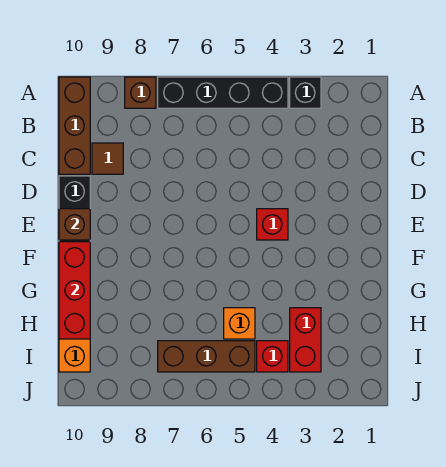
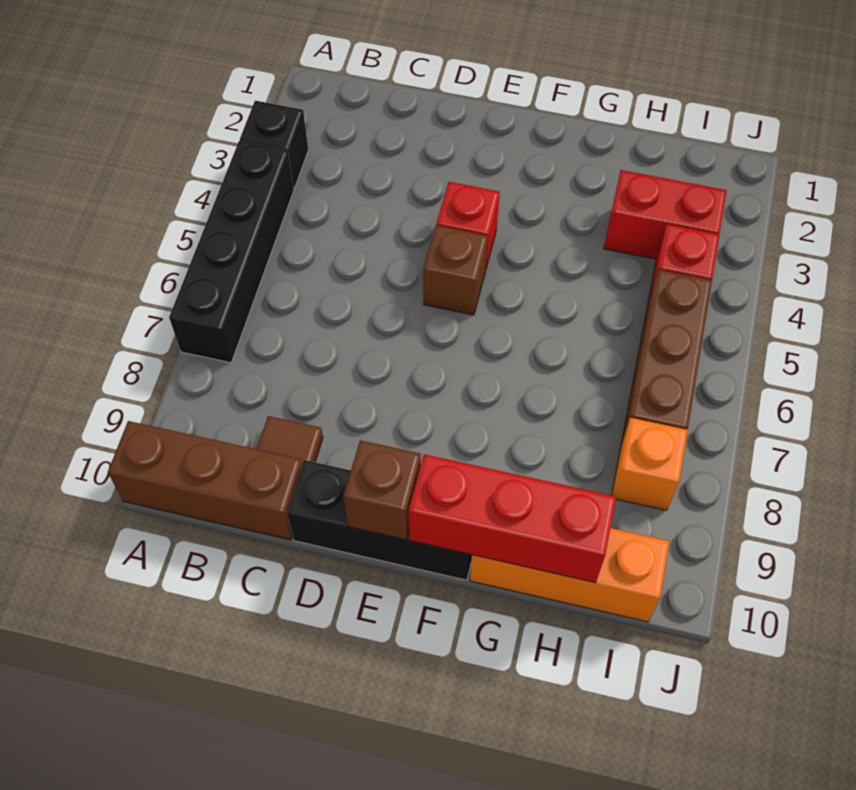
brown brick A8 level 1 -> brown brick E5 level 1
orange brick H5 level 1 -> orange brick I8 level 1

